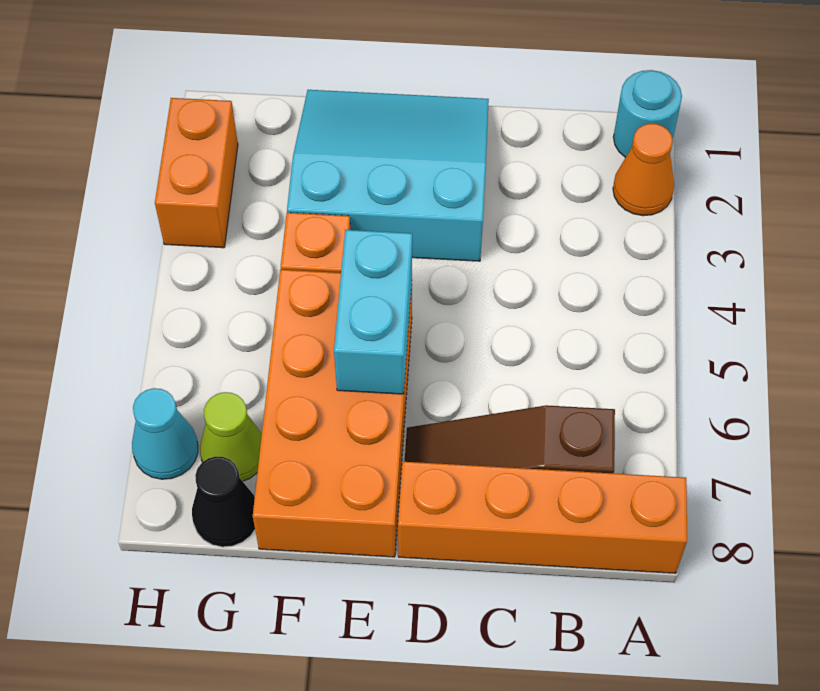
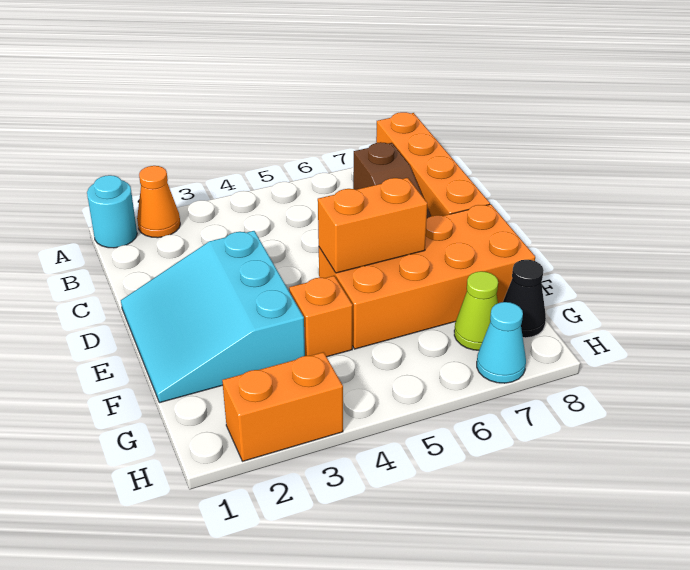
cyan brick E5:E6 level 2 -> orange brick E5:E6 level 2

